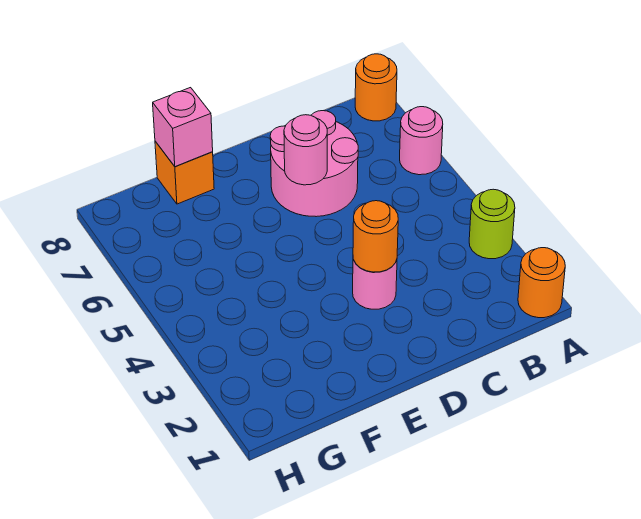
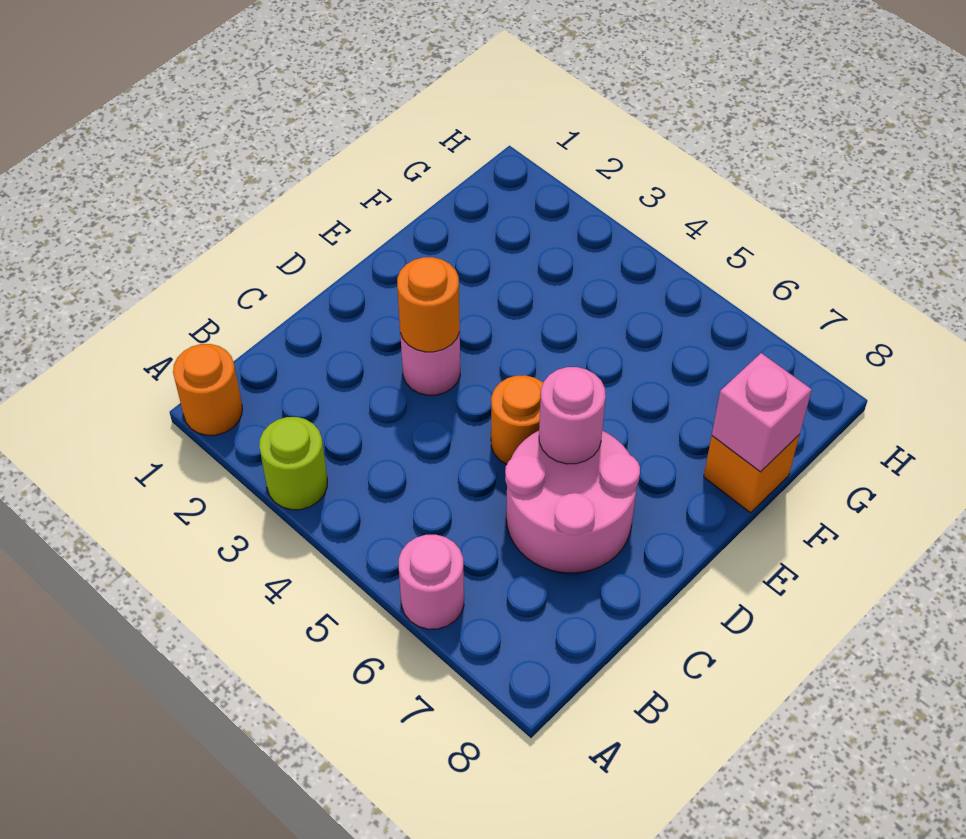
orange round brick A8 level 1 -> orange round brick D5 level 1

